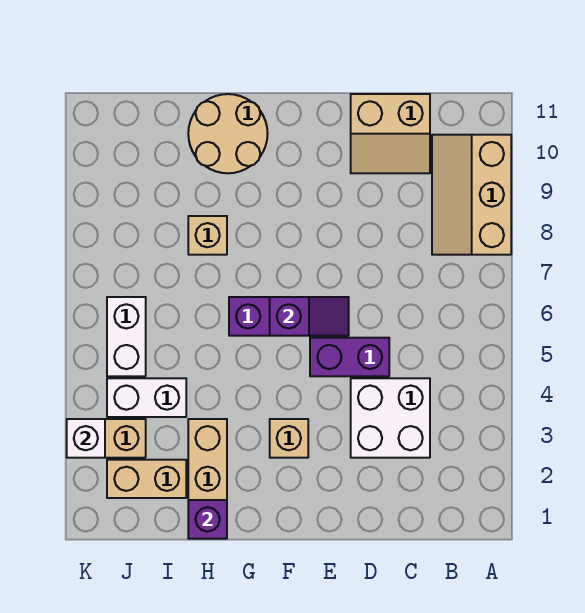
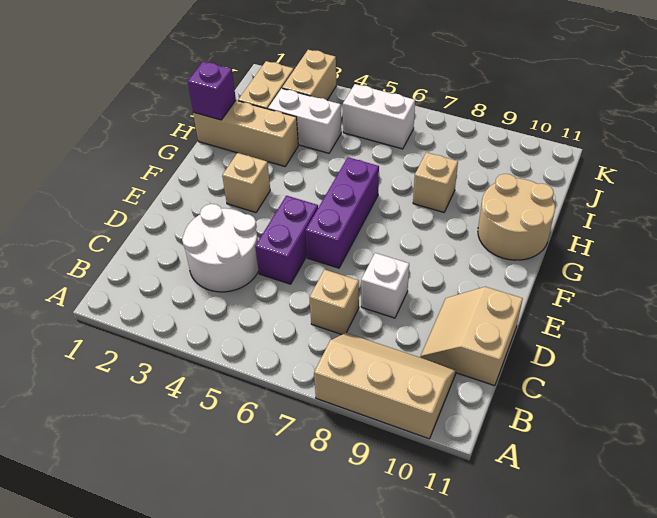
white brick C3:D4 level 1 -> white round brick C3:D4 level 1
none -> tan brick C7 level 1
purple slope E6:F6 level 2 top F -> none
white brick I4:J4 level 1 -> white brick I3:I4 level 1
white brick K3 level 2 -> white brick D8 level 1

